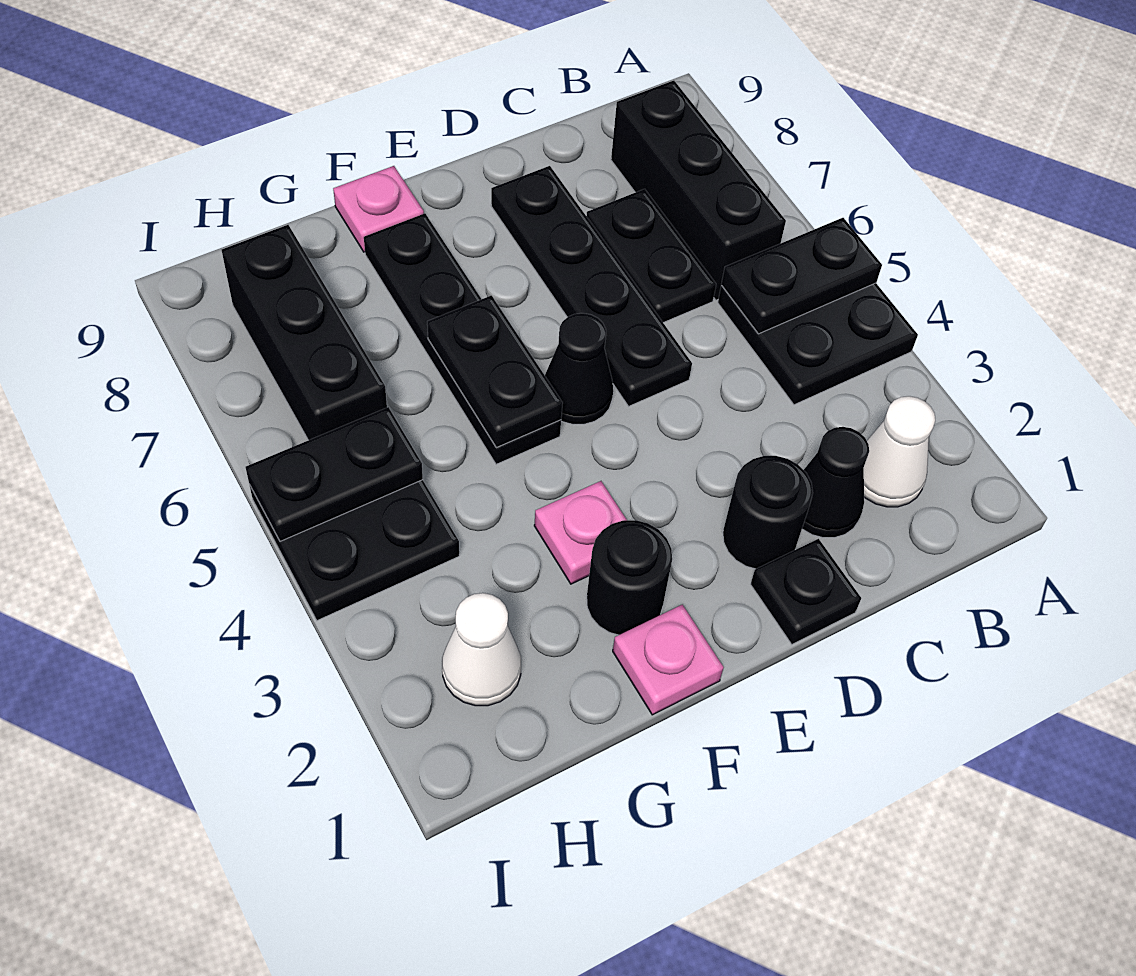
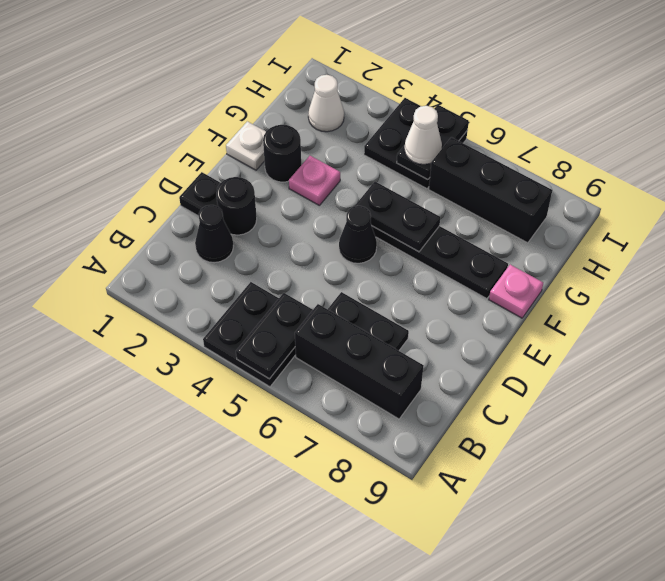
white cone B2 level 1 -> white cone H5 level 3
black plate D5:D8 level 1 -> none
pink plate F1 level 1 -> white plate F1 level 1

